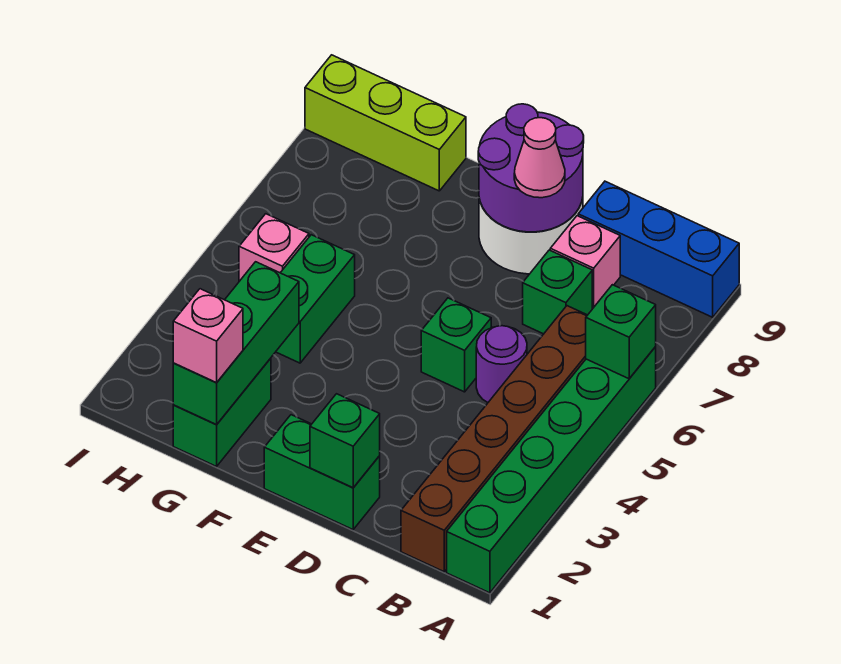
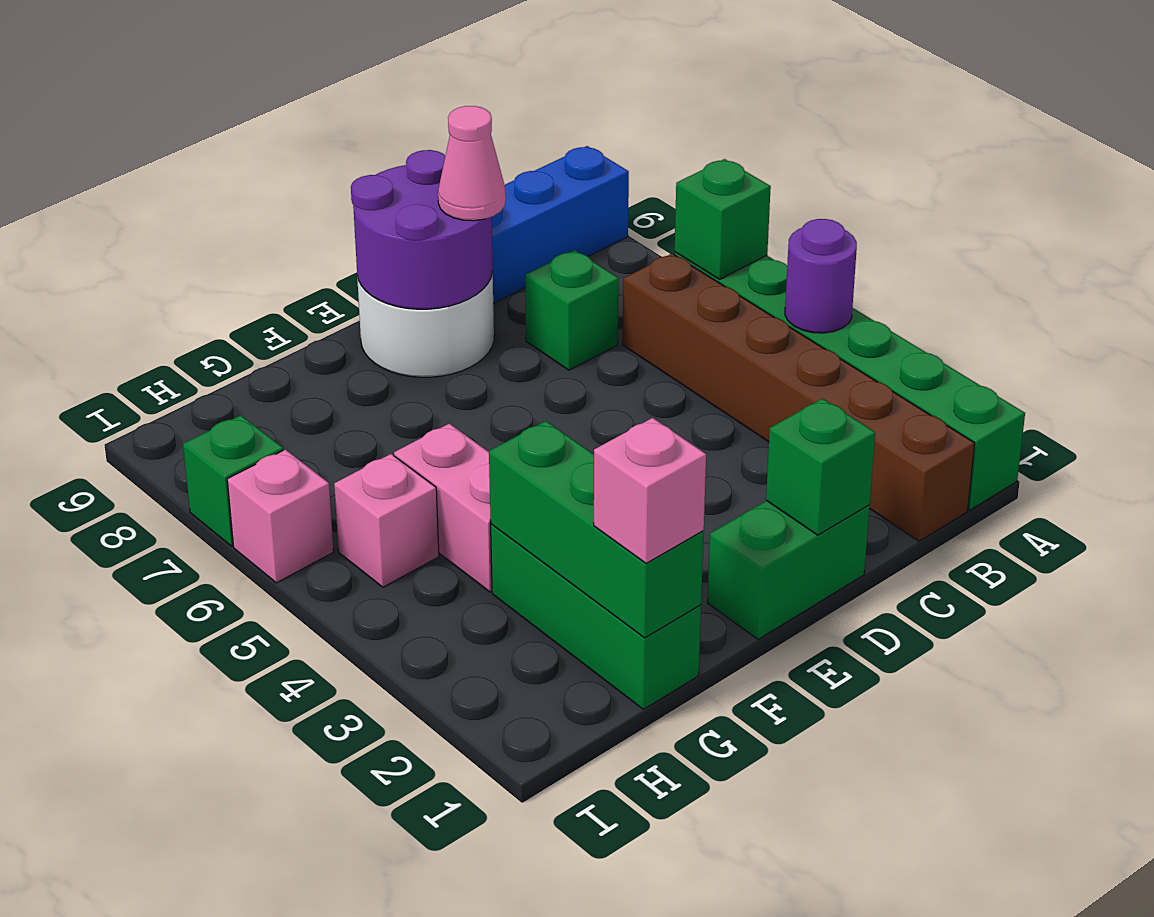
purple round brick C5 level 1 -> purple round brick A4 level 2
pink brick C8 level 1 -> pink brick I6 level 1
green brick D5 level 1 -> green brick I7 level 1
green brick G1:G2 level 1 -> green brick G1:G3 level 1
green brick G4:G5 level 1 -> pink brick G4:G5 level 1
lime brick G9:I9 level 1 -> none

